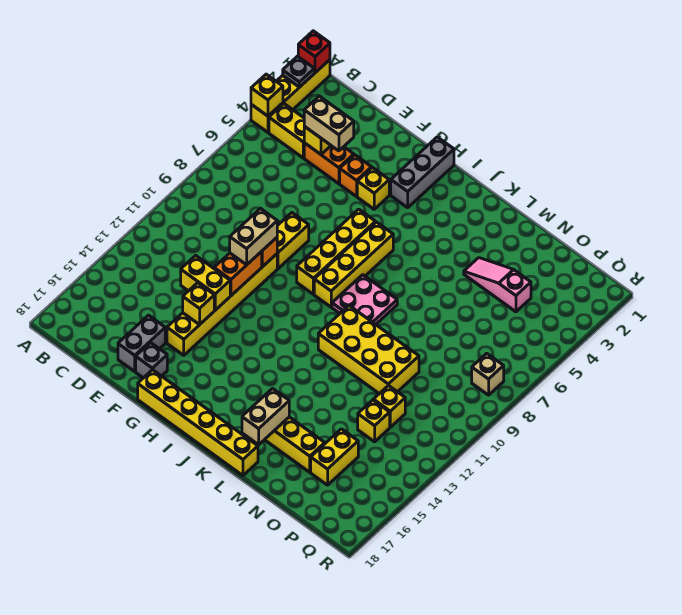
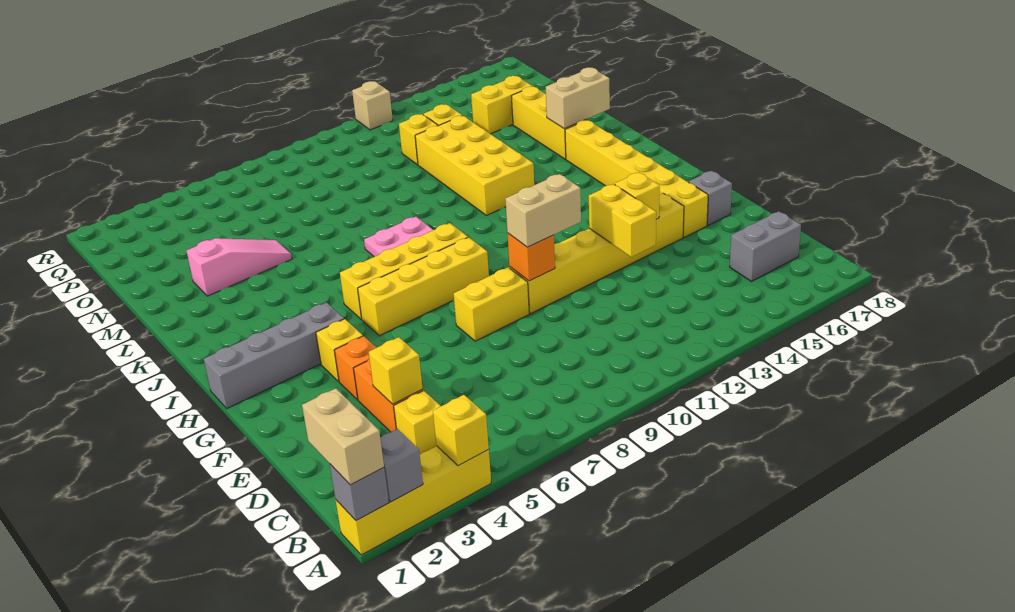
red brick A1 level 2 -> grey brick A1 level 2
grey plate A2 level 2 -> grey brick A2 level 2
yellow brick B4:C4 level 1 -> yellow brick C4 level 1
tan brick D4:E4 level 3 -> tan brick A1:B1 level 3
grey brick E16:E17 level 1 -> grey brick C16:C17 level 1
orange brick F11:F12 level 2 -> none
yellow brick G18:L18 level 1 -> yellow brick F16:K16 level 1
grey brick H1:H3 level 1 -> grey brick H1:H4 level 1
yellow brick K10:N11 level 1 -> yellow brick K12:N13 level 1
pink slope M4:O4 level 1 top O -> pink slope M3:M5 level 1 top 3
tan brick Q8 level 1 -> tan brick R12 level 1

